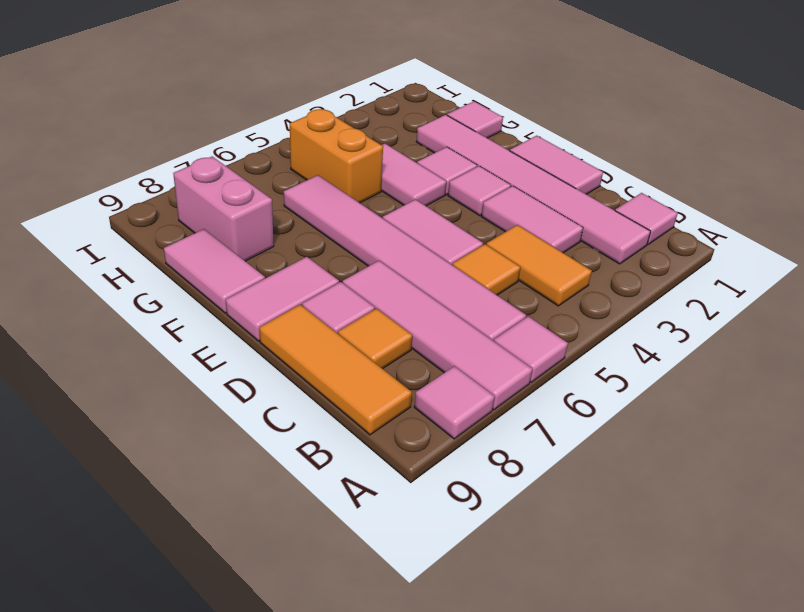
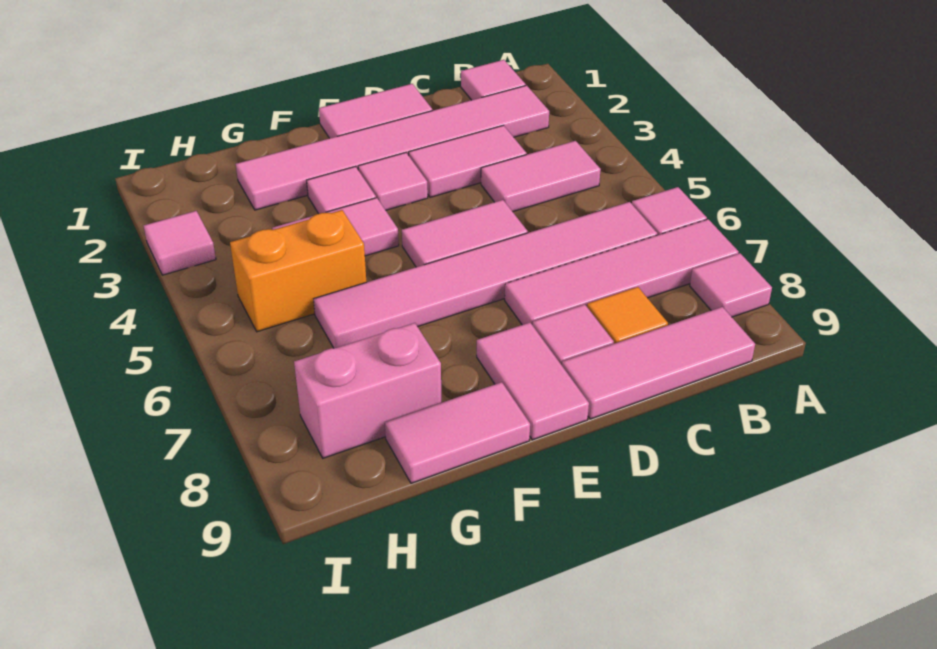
orange tile B4:C4 level 1 -> pink tile B4:C4 level 1
orange tile B9:D9 level 1 -> pink tile B9:D9 level 1
orange tile C5 level 1 -> none
pink tile G1 level 1 -> pink tile I3 level 1

